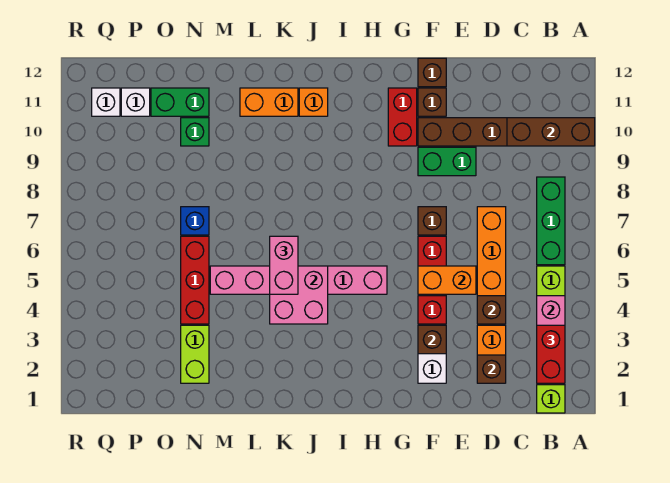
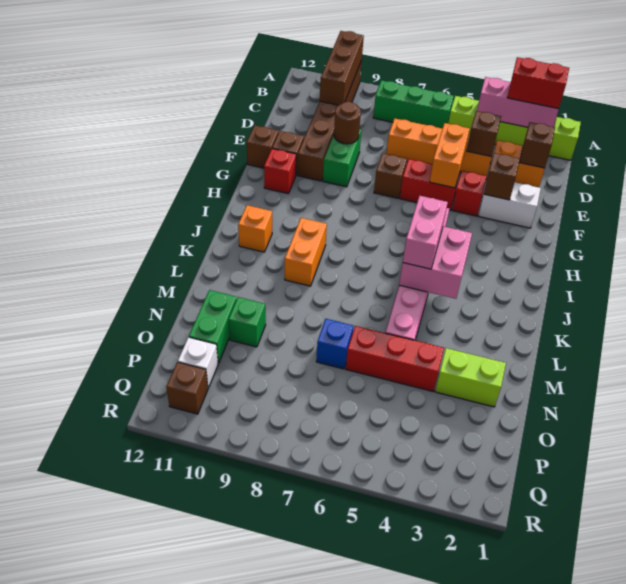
none -> brown round brick E9 level 2
red brick G10:G11 level 1 -> red brick G11 level 1
pink brick K5:K6 level 3 -> pink brick J5:K5 level 3
orange brick K11:L11 level 1 -> orange brick J9:K9 level 1
white brick Q11 level 1 -> brown brick Q11 level 1

